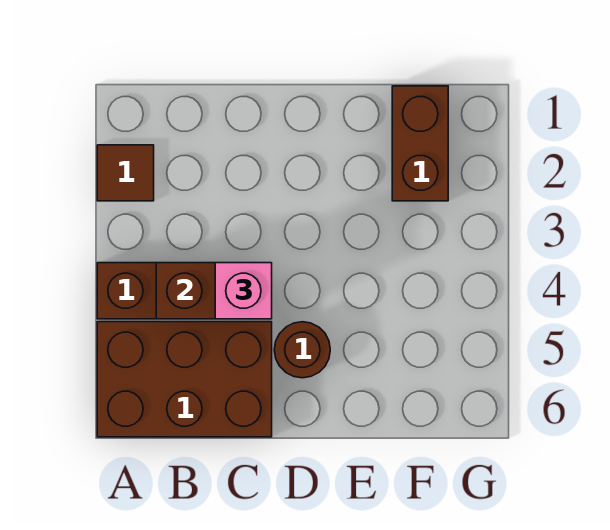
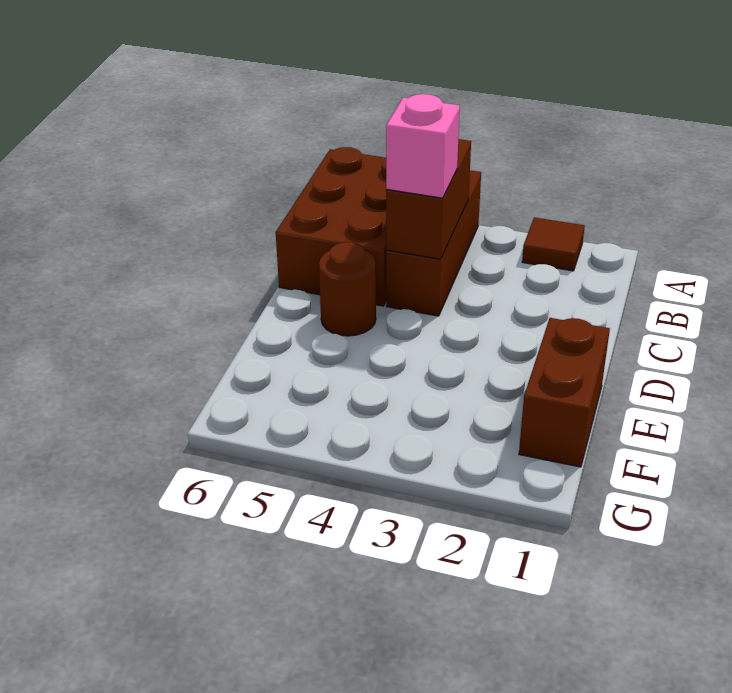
brown brick F1:F2 level 1 -> brown brick E1:F1 level 1

